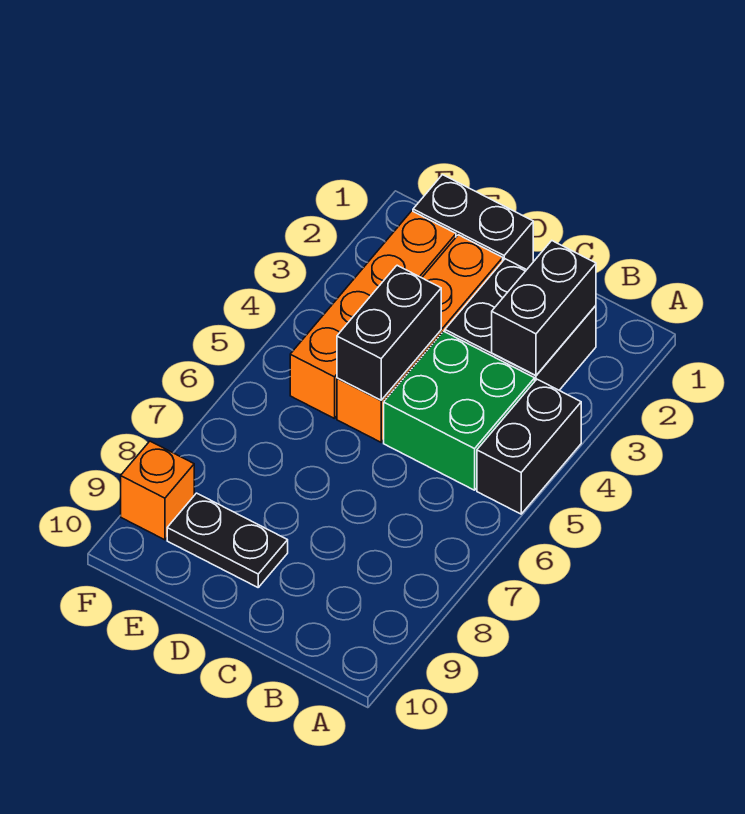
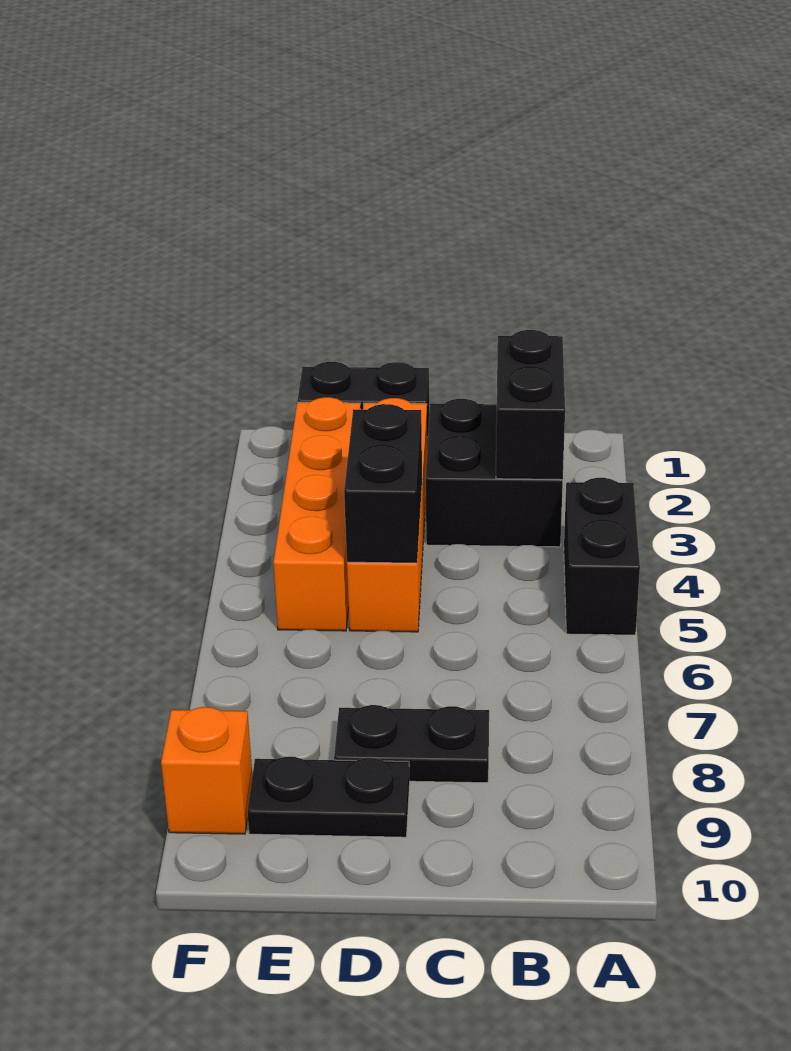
green brick B4:C5 level 1 -> none
none -> black plate C8:D8 level 1

